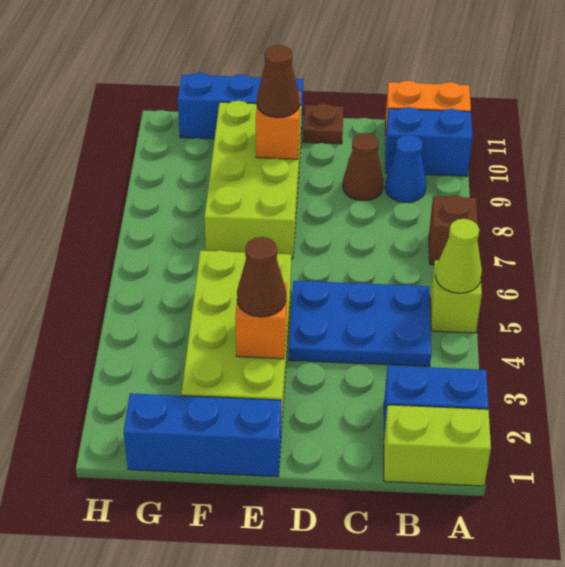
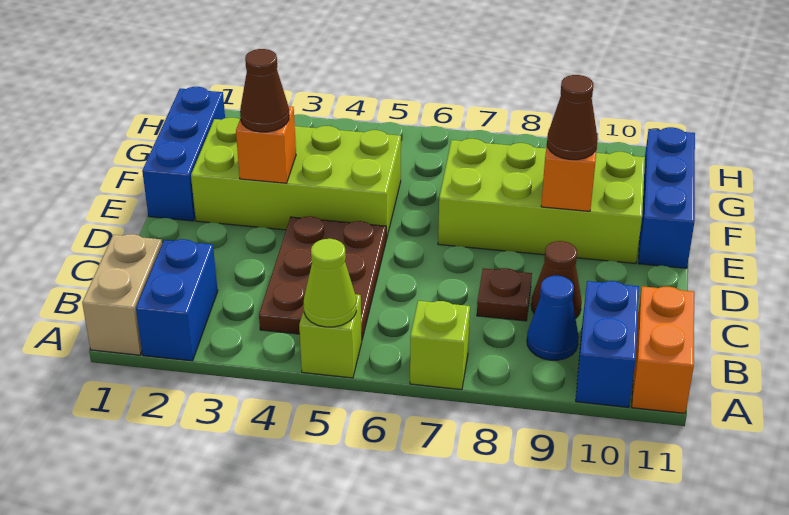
lime brick A1:B1 level 1 -> tan brick A1:B1 level 1
brown brick A7 level 1 -> lime brick A7 level 1
blue plate B4:D5 level 1 -> brown plate B4:D5 level 1
brown plate D11 level 1 -> brown plate C8 level 1

